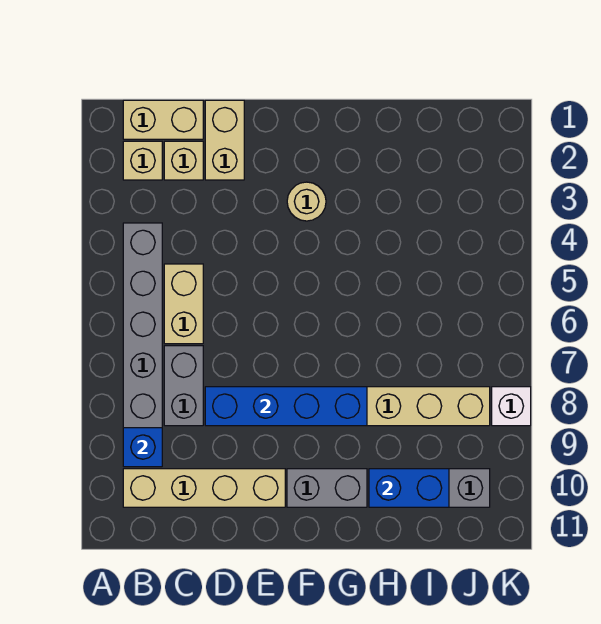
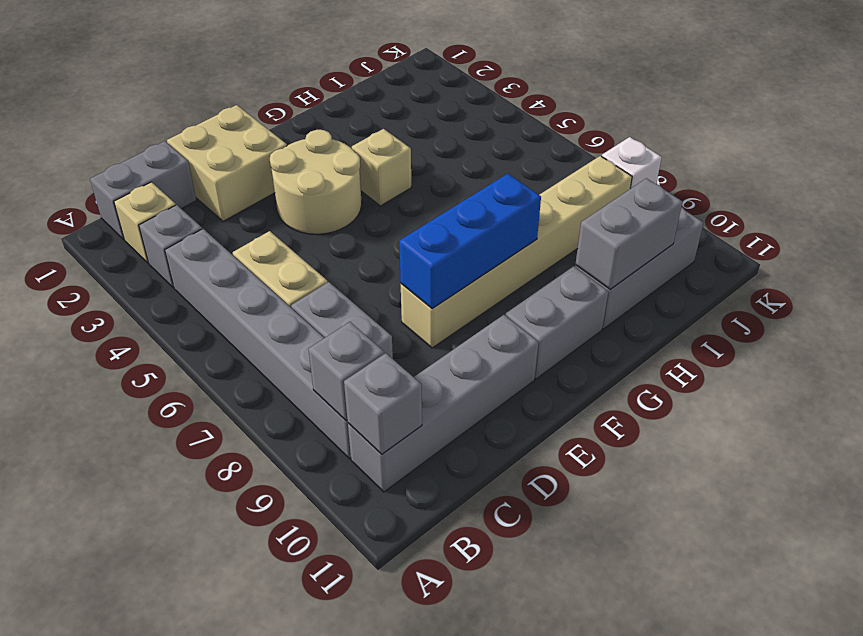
tan brick B1:C1 level 1 -> grey brick B1:C1 level 1
none -> grey brick B3 level 1
blue brick B9 level 2 -> grey brick B9 level 2
tan brick B10:E10 level 1 -> grey brick B10:E10 level 1
none -> grey brick B10 level 2
tan brick C2 level 1 -> tan brick G4 level 1
tan brick D1:D2 level 1 -> tan brick D1:E2 level 1
blue brick D8:G8 level 2 -> blue brick E8:G8 level 2
tan round brick F3 level 1 -> tan round brick E3:F4 level 1
blue brick H10:I10 level 2 -> grey brick H10:I10 level 2

